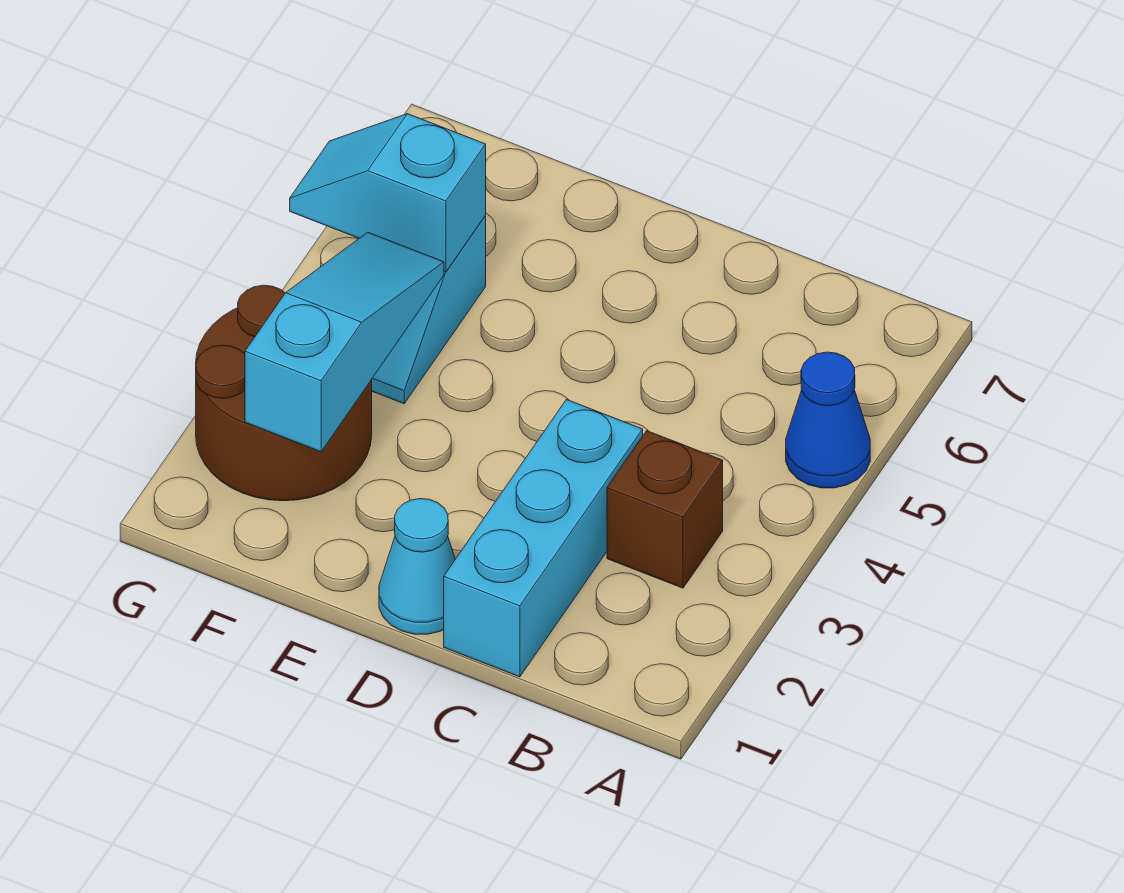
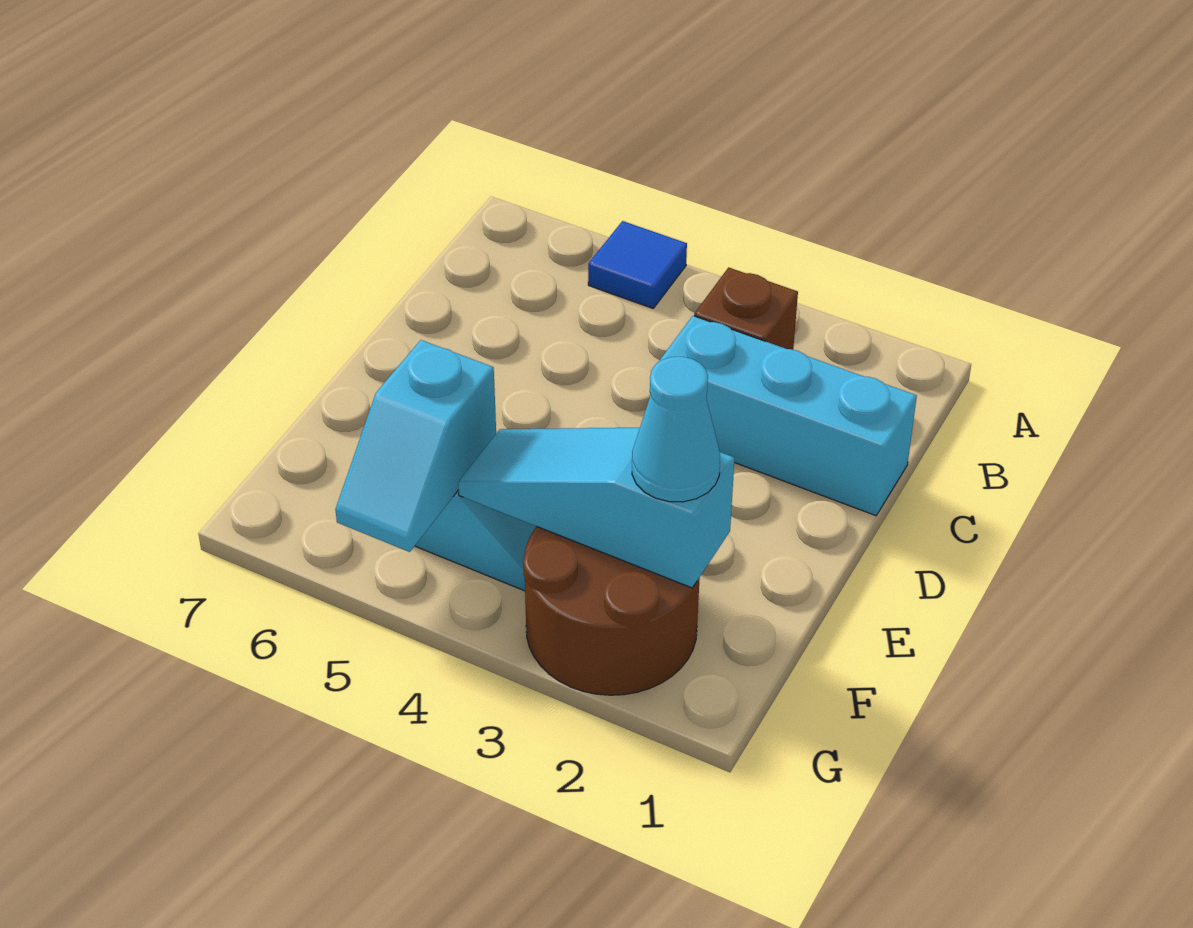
blue cone A5 level 1 -> blue tile A5 level 1
cyan cone D1 level 1 -> cyan cone F2 level 3

